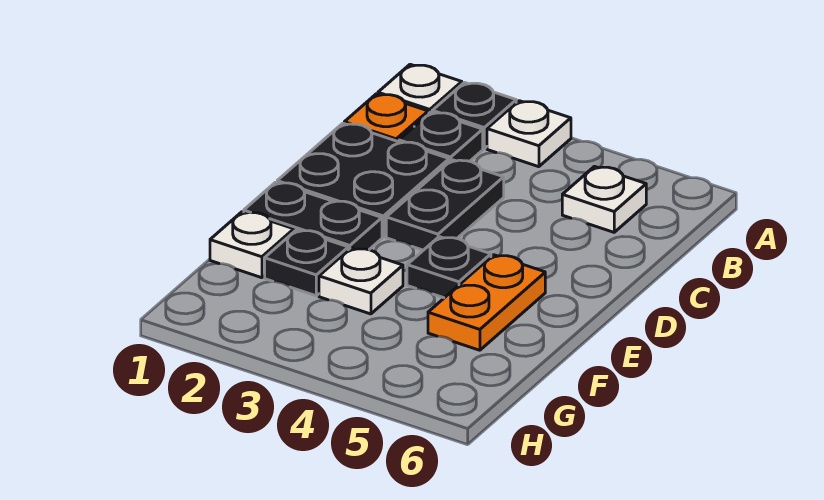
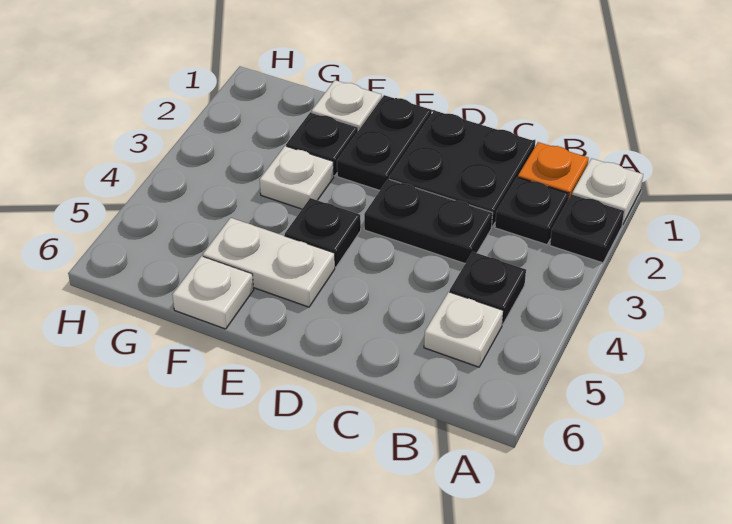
white plate A3 level 1 -> white plate F6 level 1
none -> black plate B4 level 1
orange plate E5:F5 level 1 -> white plate E5:F5 level 1

